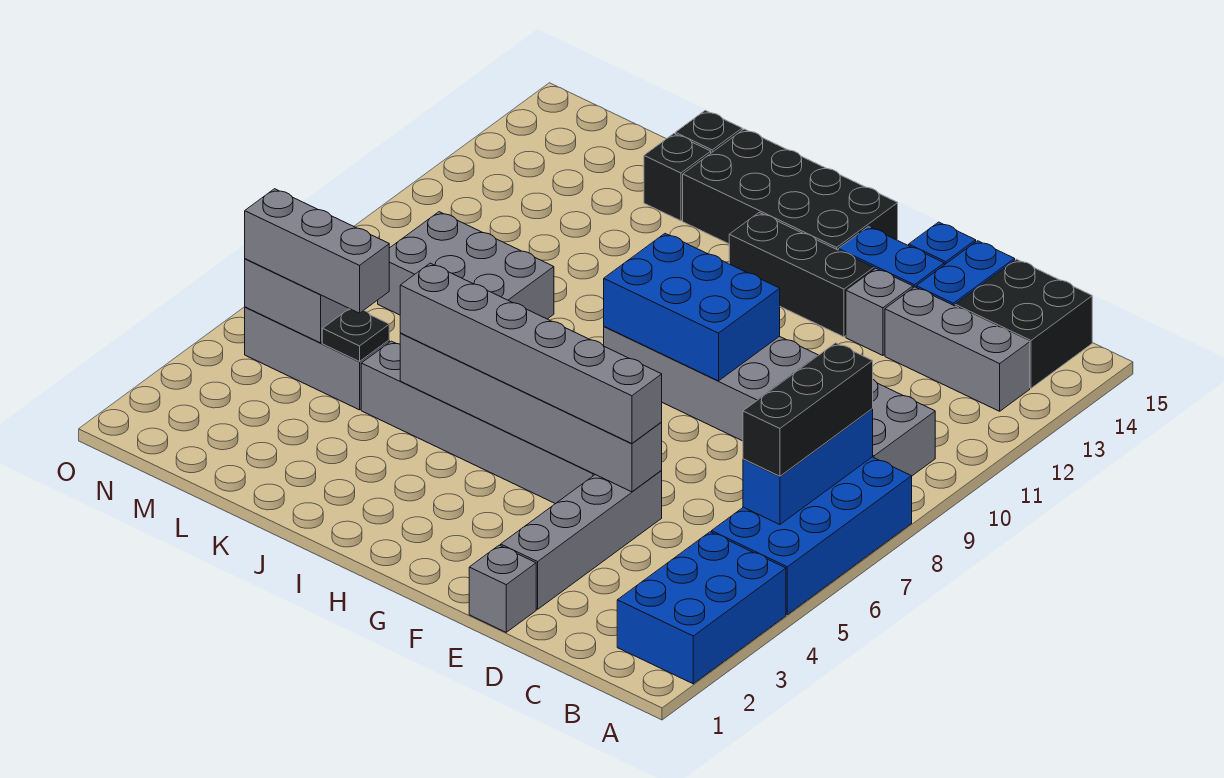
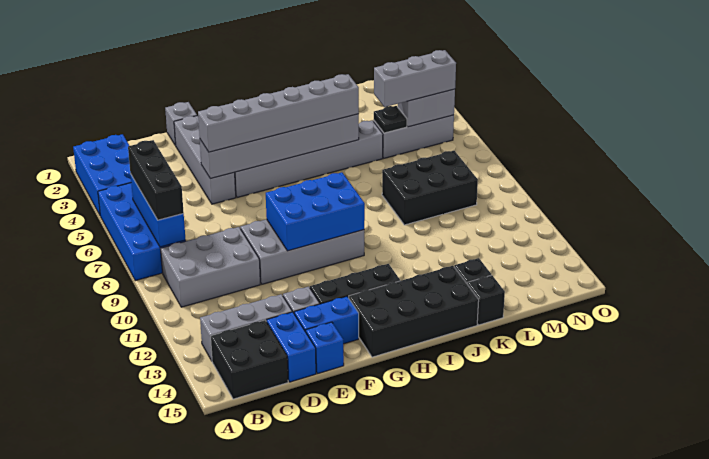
grey brick K8:M9 level 1 -> black brick K8:M9 level 1

